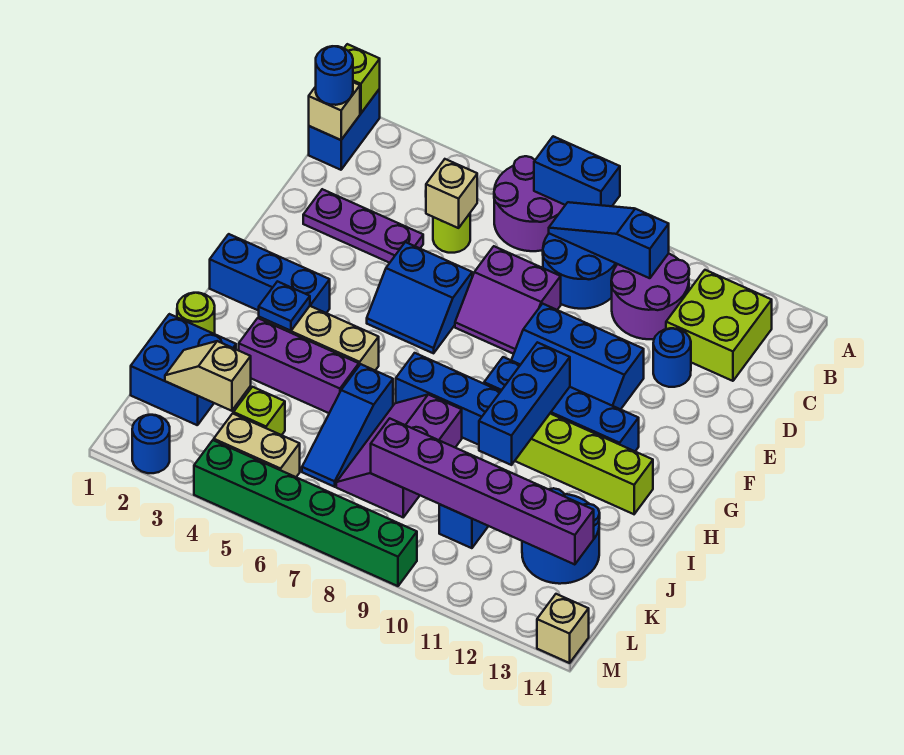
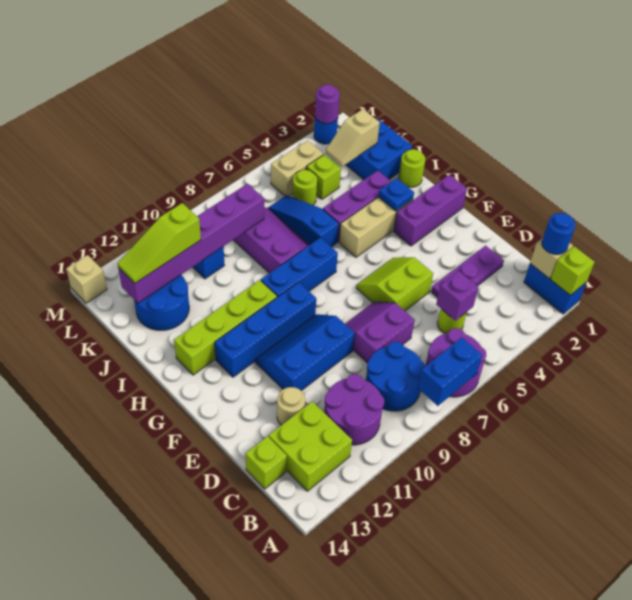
blue slope B8:B10 level 2 top 10 -> none
tan brick C5 level 2 -> purple brick C5 level 2
none -> lime brick C14 level 1
blue round brick D12 level 1 -> tan round brick D12 level 1
blue slope E5:F6 level 1 top E -> lime slope E5:F6 level 1 top E
blue brick G1:G3 level 1 -> purple brick G1:G3 level 1
blue brick G10:I10 level 2 -> none
tan slope K2:K3 level 2 top 3 -> tan slope K2:K3 level 2 top 2
none -> lime round brick K5 level 1
none -> lime slope K11:K13 level 3 top 11
none -> purple round brick M2 level 2
green brick M4:M9 level 1 -> none

